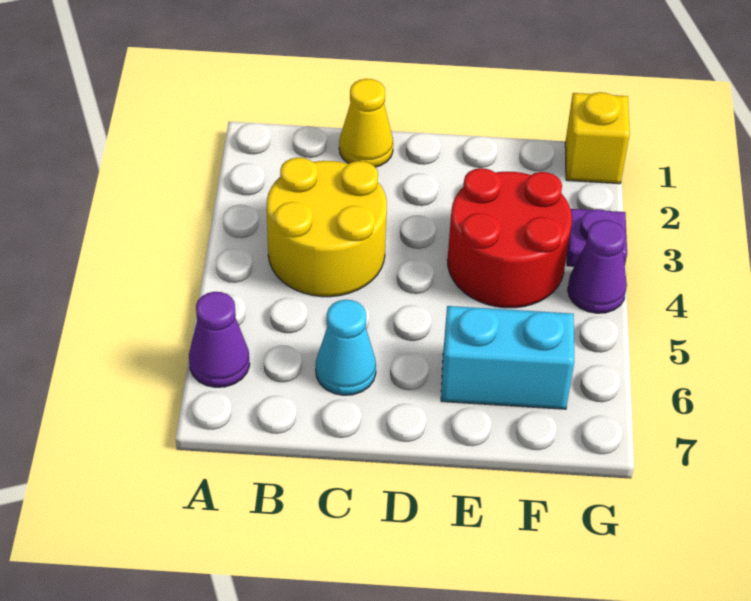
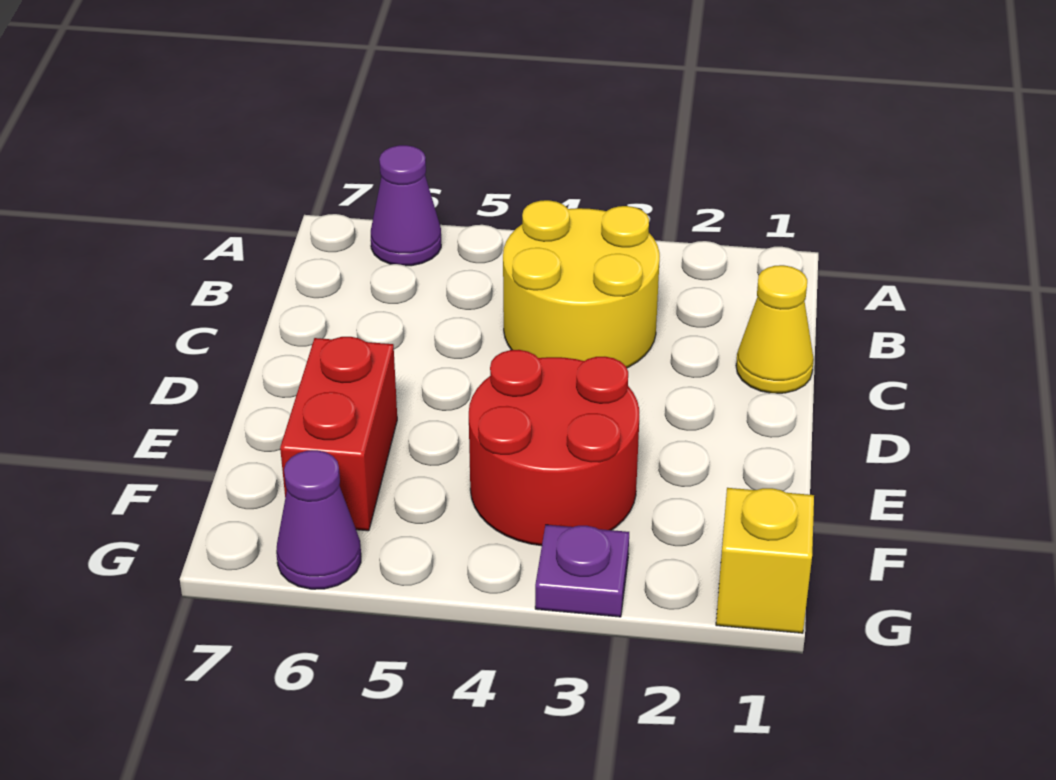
cyan cone C6 level 1 -> none
cyan brick E6:F6 level 1 -> red brick E6:F6 level 1
purple cone G4 level 1 -> purple cone G6 level 1

